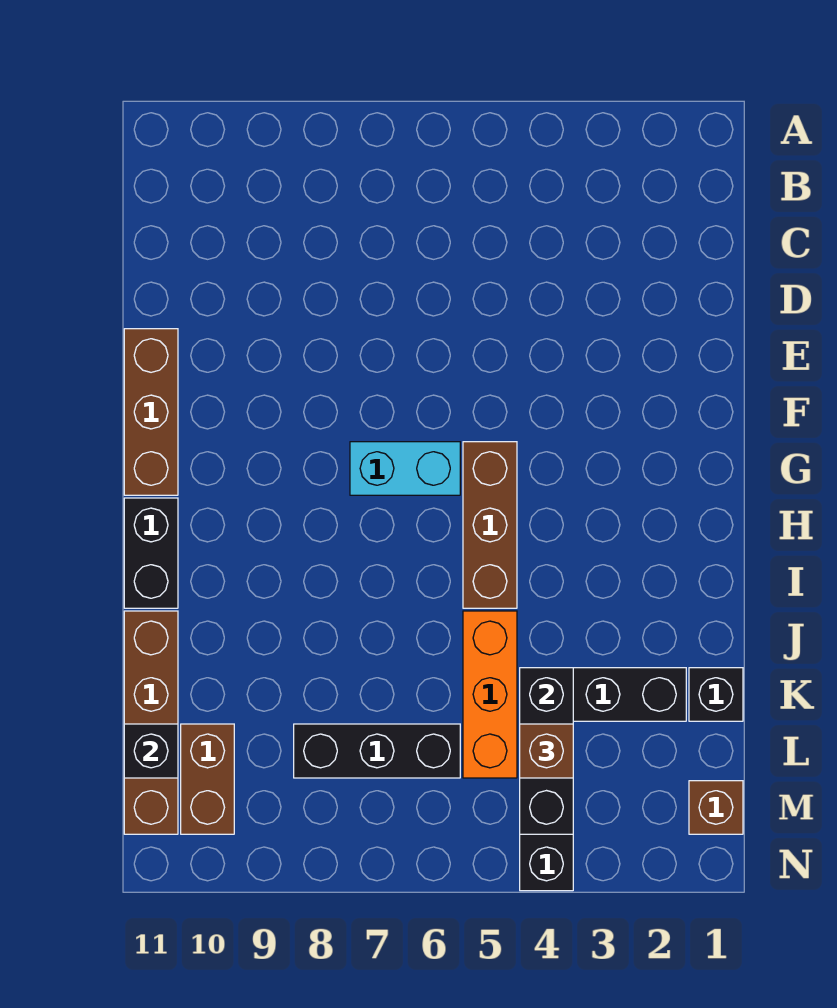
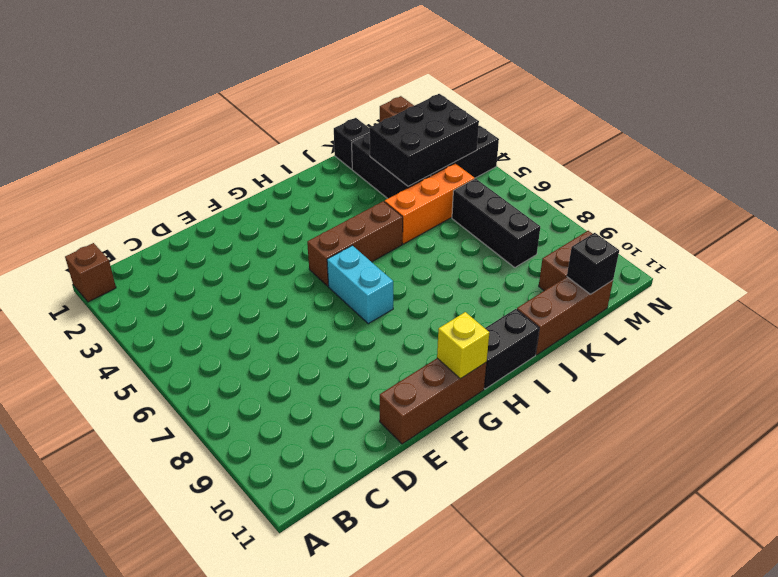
none -> yellow brick G11 level 2
brown brick J11:M11 level 1 -> brown brick J11:L11 level 1
black brick K4:M4 level 2 -> black brick K3:M4 level 2
brown brick L4 level 3 -> brown brick A1 level 1

